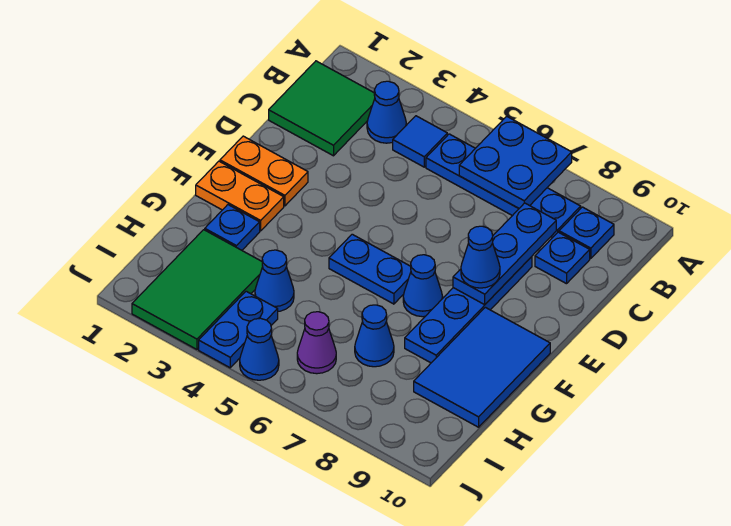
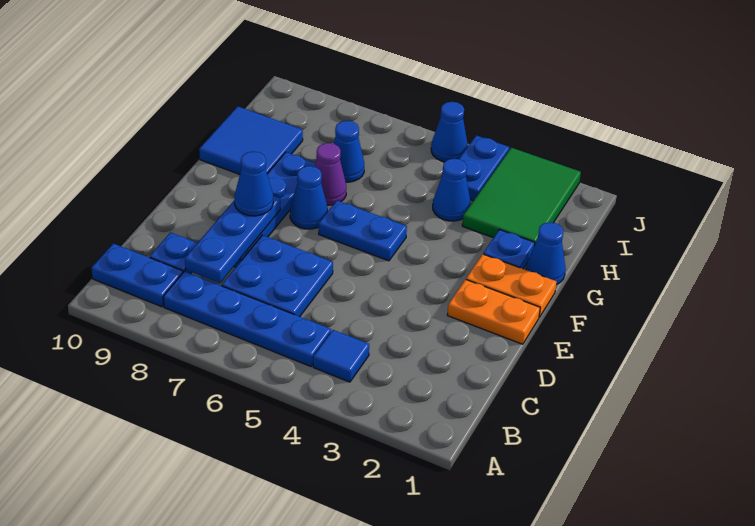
blue plate A6:B7 level 2 -> blue plate C6:D7 level 1
green tile B1:C2 level 1 -> none
blue cone B3 level 1 -> blue cone G1 level 1
blue plate B9 level 1 -> blue plate B9:B10 level 1
blue tile F9:H10 level 1 -> blue tile G9:H10 level 1
purple cone I6 level 1 -> purple cone G7 level 1

